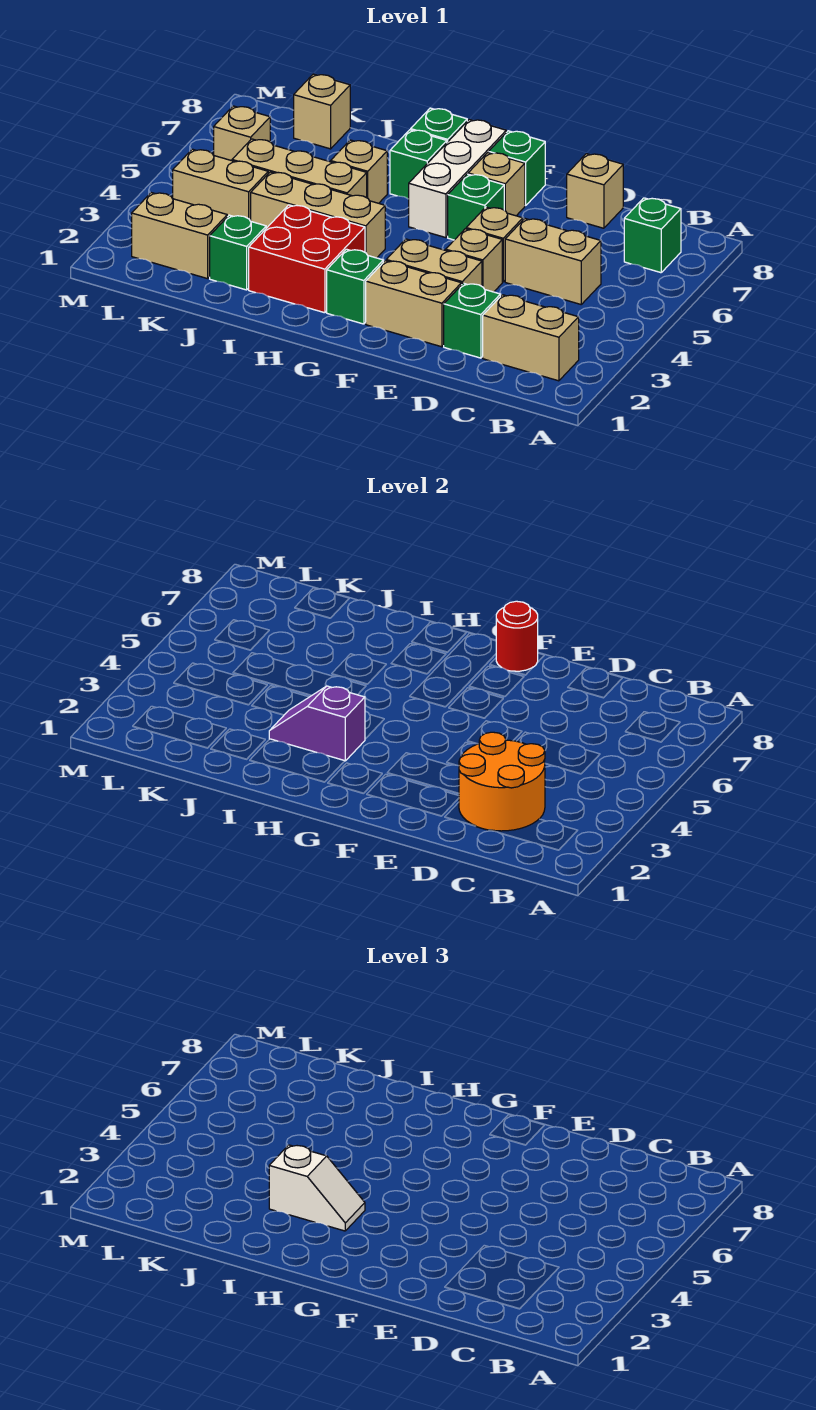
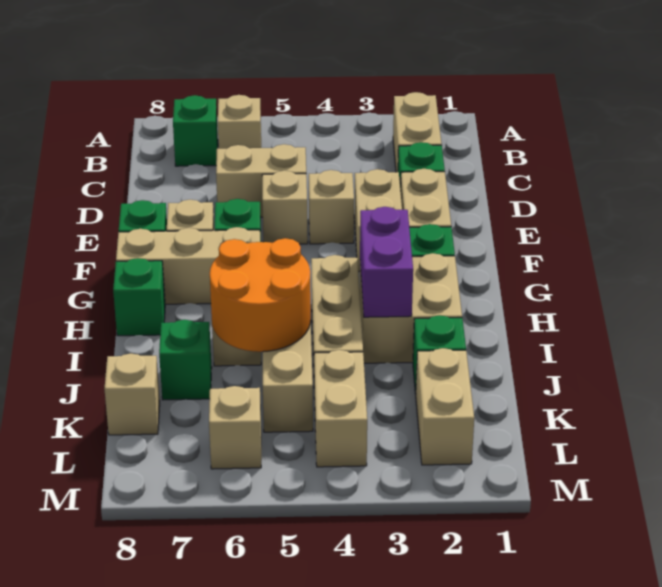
orange round brick C2:D3 level 2 -> orange round brick I5:J6 level 2
tan brick C5:D5 level 1 -> tan brick D5:D6 level 1
tan brick D8 level 1 -> tan brick B6 level 1
red round brick F8 level 2 -> none
white brick G6:G8 level 1 -> tan brick G6:G8 level 1
red brick H2:I3 level 1 -> tan brick H2:I3 level 1
purple slope H3:I3 level 2 top H -> purple brick H3:I3 level 2
white slope H3:I3 level 3 top I -> none
green brick H7 level 1 -> green brick J7 level 1

